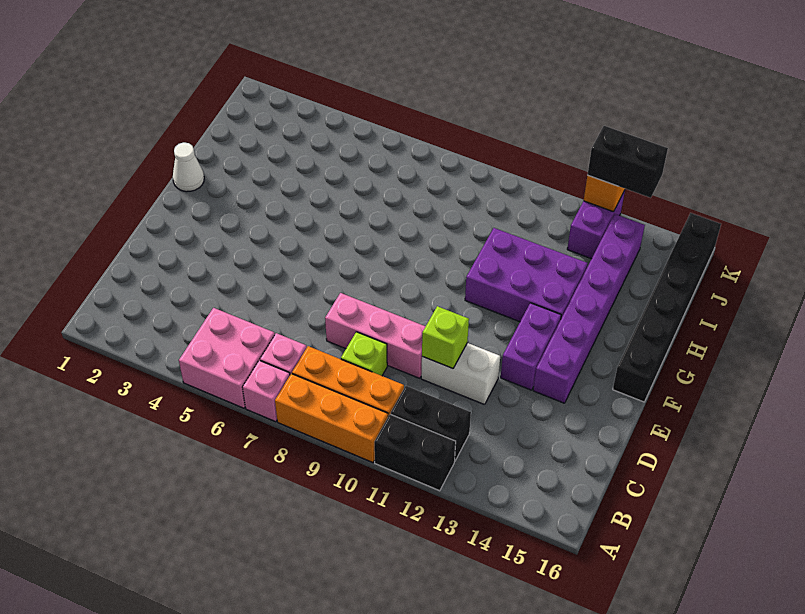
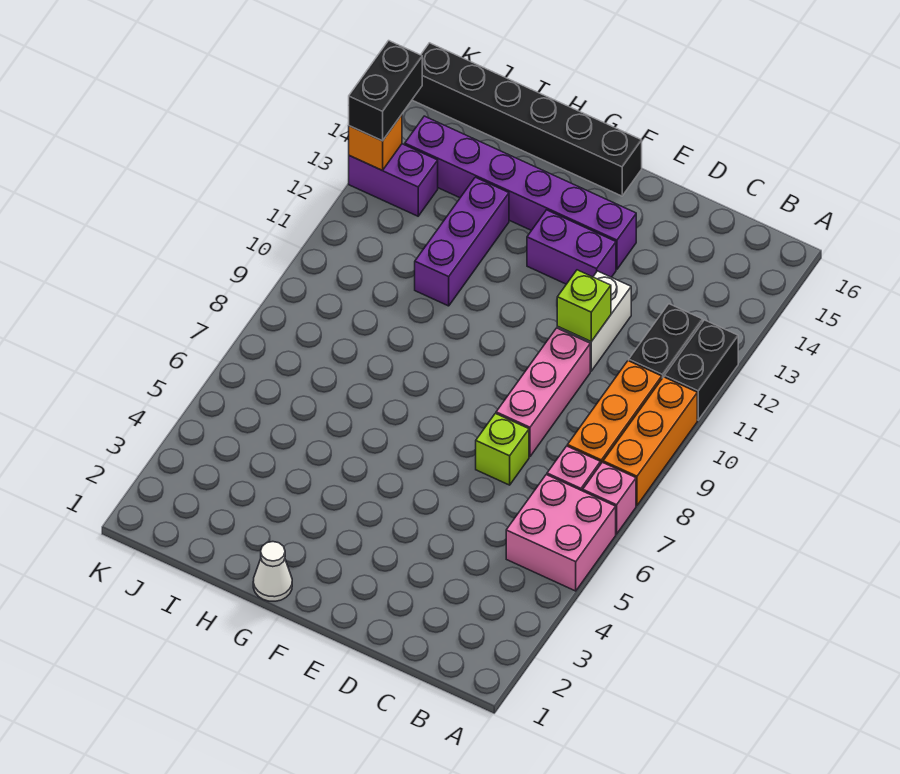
lime brick C9 level 1 -> lime brick D7 level 1
purple brick G11:H13 level 1 -> purple brick H11:H13 level 1

